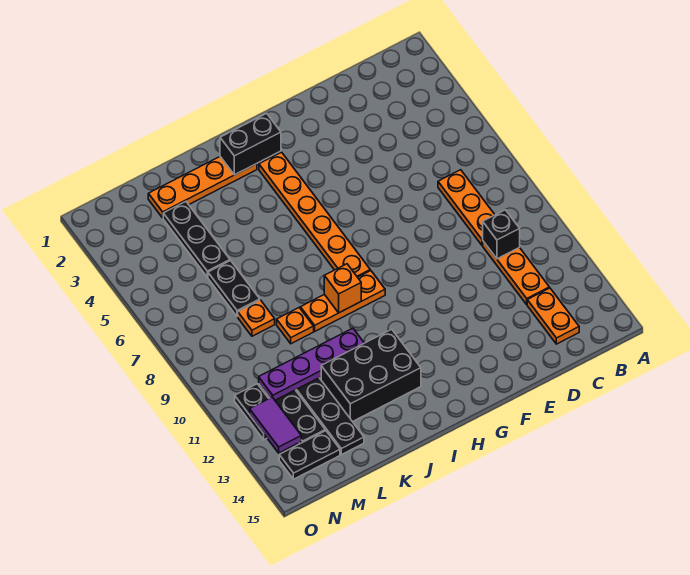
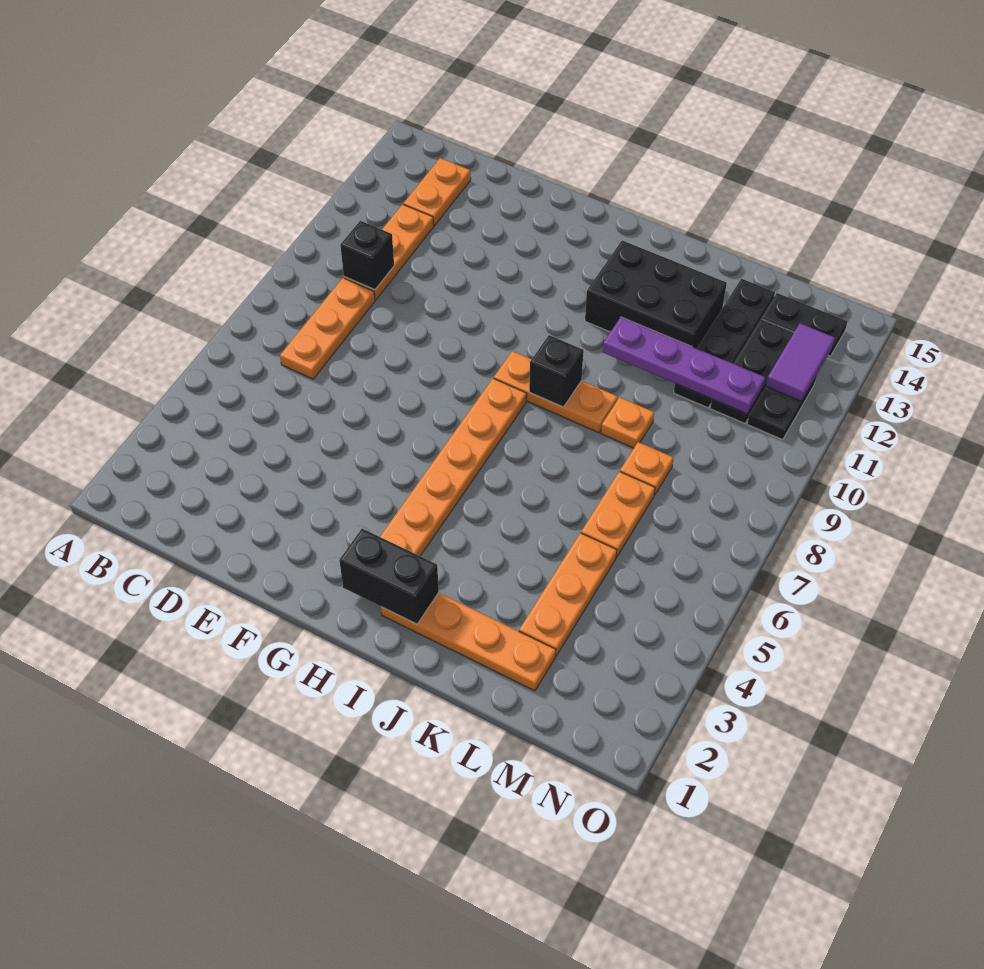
orange brick I9 level 2 -> black brick I9 level 2
black plate L3:L5 level 1 -> orange plate L3:L5 level 1
black plate L6:L7 level 1 -> orange plate L6:L7 level 1

